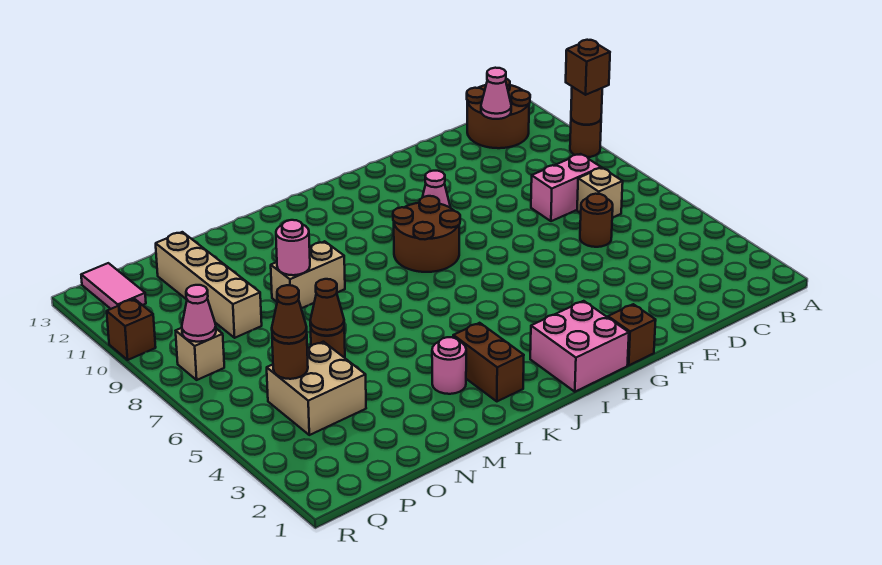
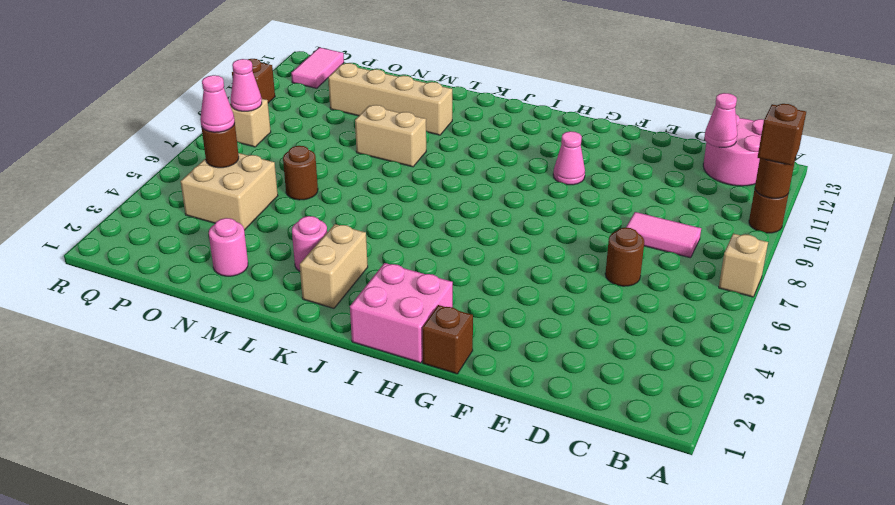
brown round brick B12:C13 level 1 -> pink round brick B12:C13 level 1
tan brick C7 level 1 -> tan brick A7 level 1
pink brick C8:D8 level 1 -> pink tile C8:D8 level 1
brown round brick H8:I9 level 1 -> none
brown brick K2:K3 level 1 -> tan brick K2:K3 level 1
pink round brick M9 level 2 -> pink round brick N2 level 1
brown cone N6 level 2 -> none
tan brick O9:O12 level 1 -> tan brick L11:O11 level 1
brown cone P5 level 3 -> pink cone P5 level 3

